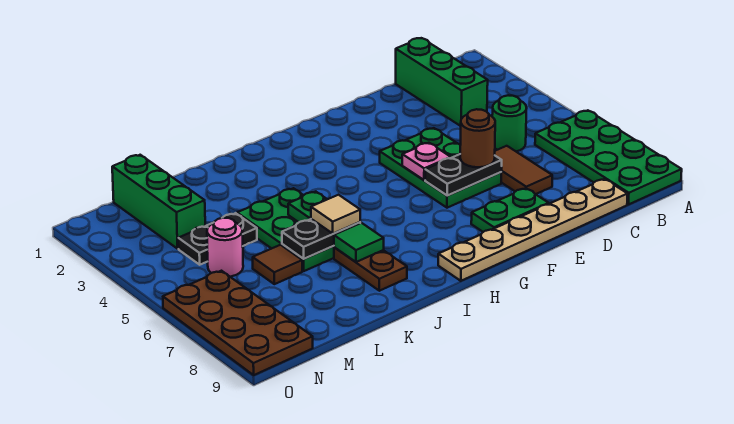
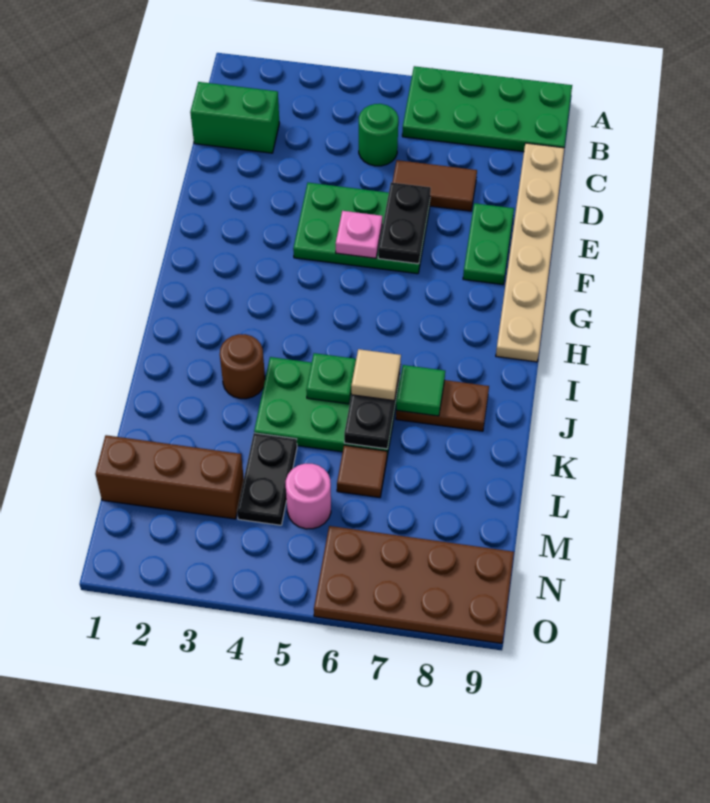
green brick C1:C3 level 1 -> green brick C1:C2 level 1
brown round brick E6 level 3 -> brown round brick J3 level 1
green brick M1:M3 level 1 -> brown brick M1:M3 level 1

